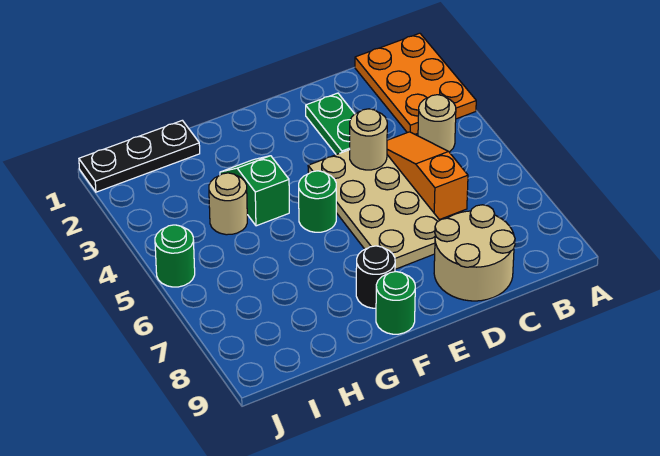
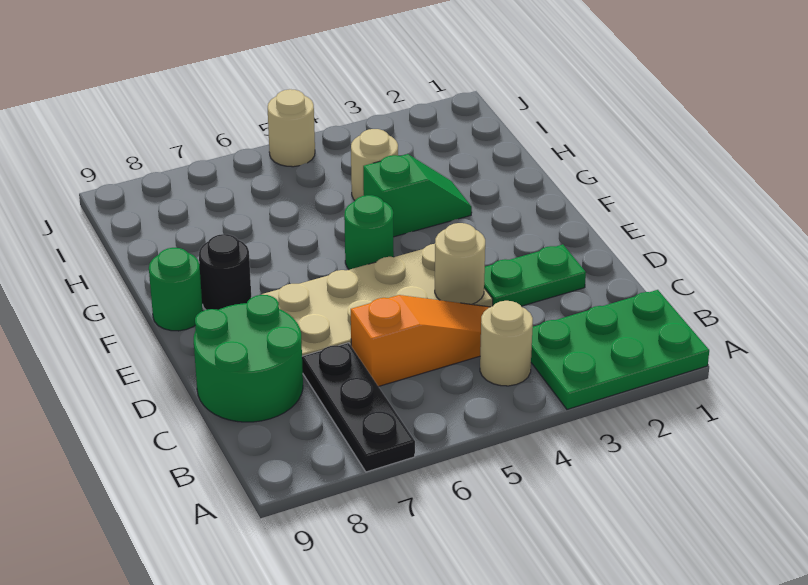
orange plate A1:B3 level 1 -> green plate A1:B3 level 1
tan round brick C8:D9 level 1 -> green round brick C8:D9 level 1
black plate H1:J1 level 1 -> black plate A7:C7 level 1
green round brick J5 level 1 -> tan round brick J5 level 1

